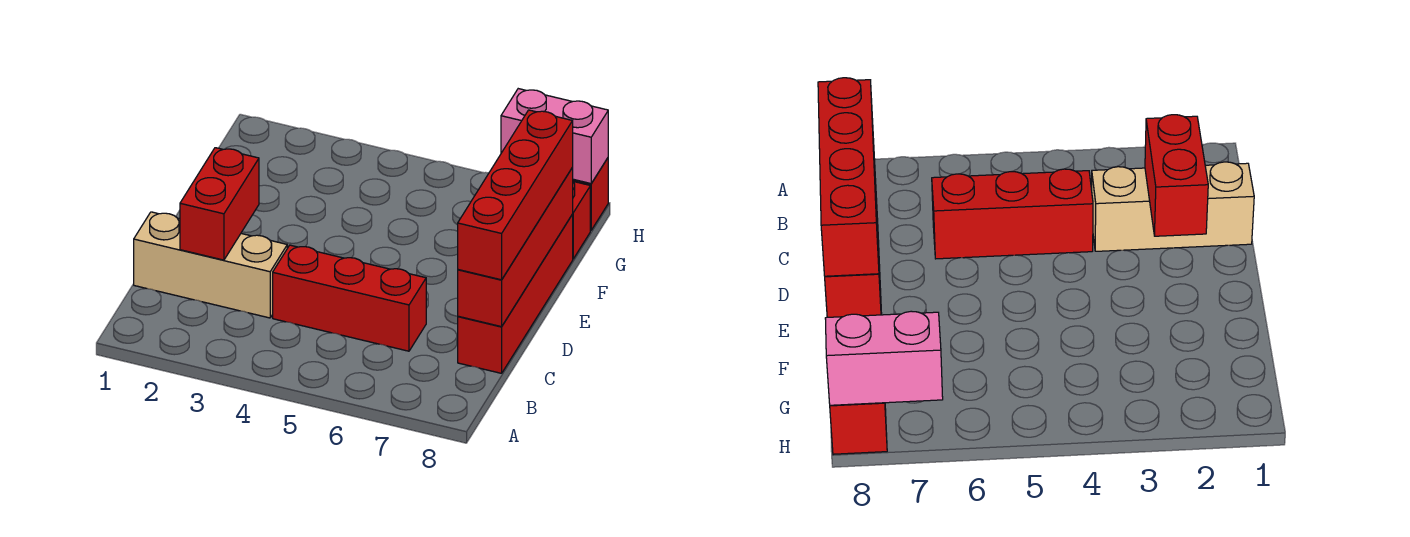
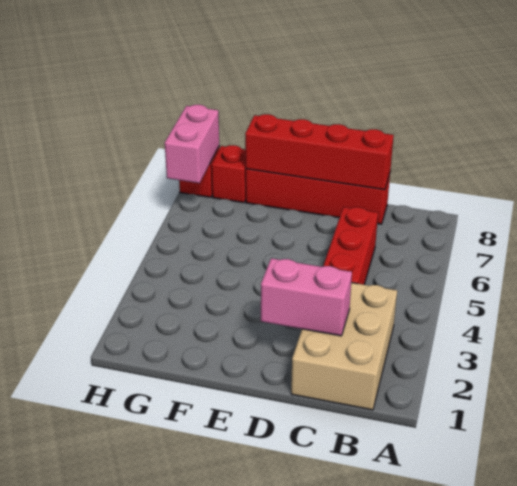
tan brick C1:C3 level 1 -> tan brick B1:C3 level 1
red brick C2:D2 level 2 -> pink brick C2:D2 level 2
red brick C8:F8 level 3 -> none

